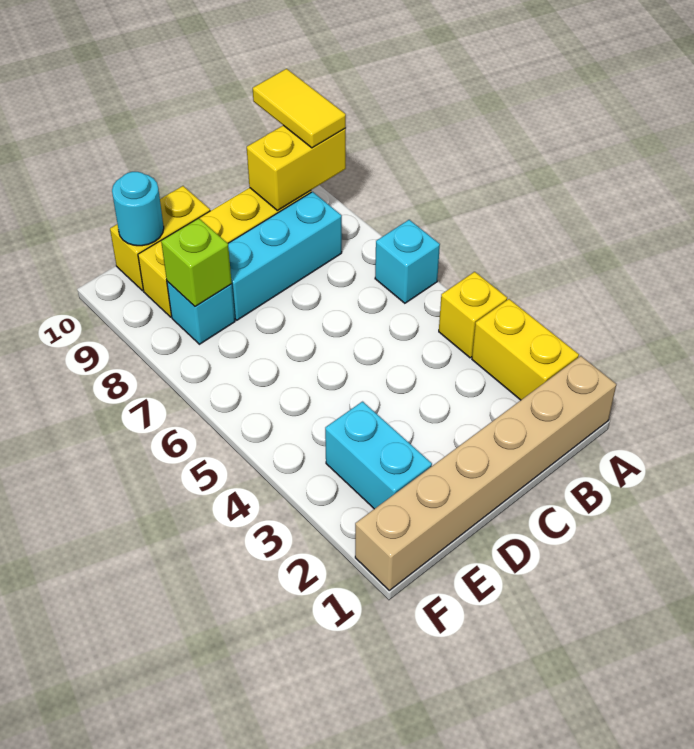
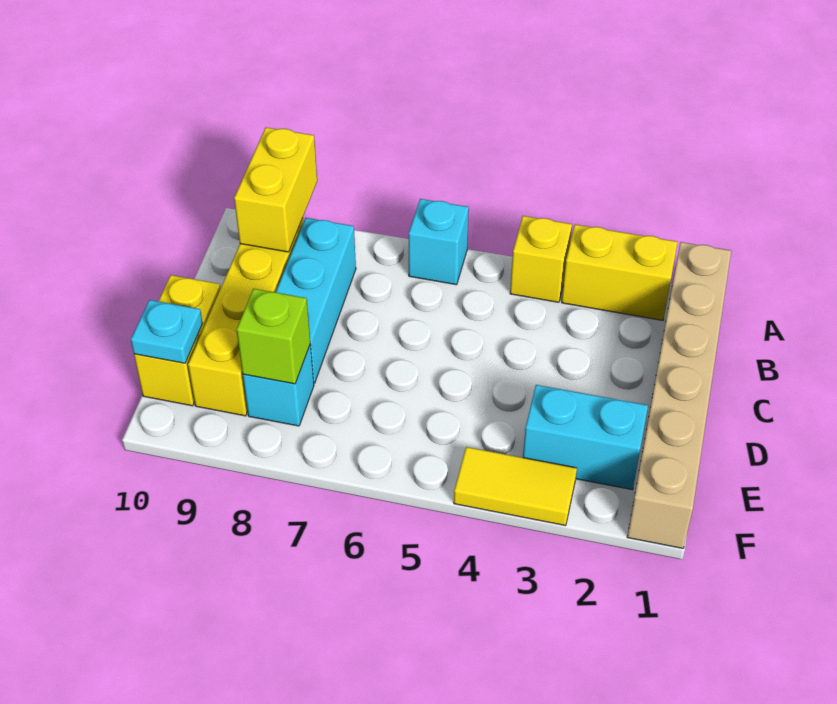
yellow tile A9:A10 level 3 -> yellow tile F3:F4 level 1
cyan round brick E10 level 2 -> cyan plate E10 level 2

